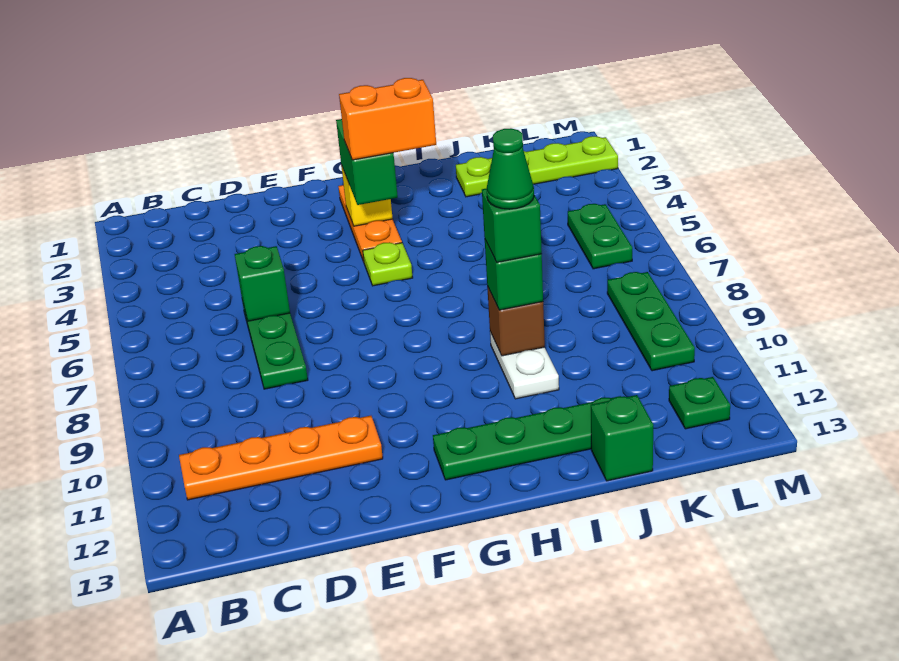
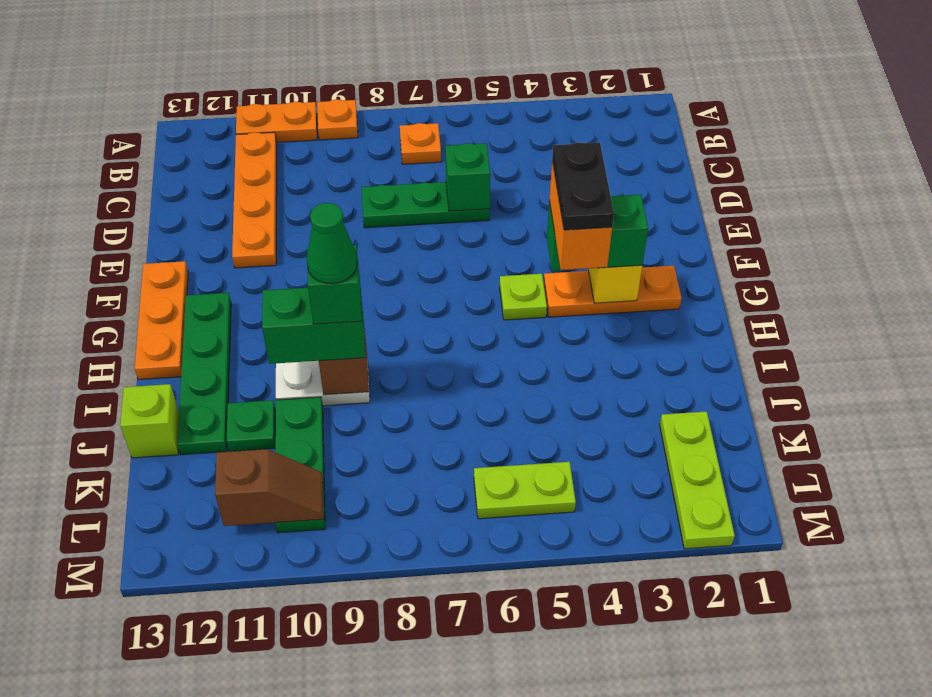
none -> orange plate A9 level 1
none -> orange plate A10:A11 level 1
none -> orange plate B7 level 1
none -> orange plate F13:H13 level 1
none -> black plate G4:H4 level 5
green brick I9 level 3 -> green brick I9:I10 level 3
lime plate J2:M2 level 1 -> lime plate K2:M2 level 1
green brick J13 level 1 -> lime brick J13 level 1
green plate L5:L6 level 1 -> lime plate L5:L6 level 1
green plate L8:L10 level 1 -> green plate J10:L10 level 1
none -> brown slope L10:L11 level 2 top 11
green plate L12 level 1 -> green plate J11 level 1

